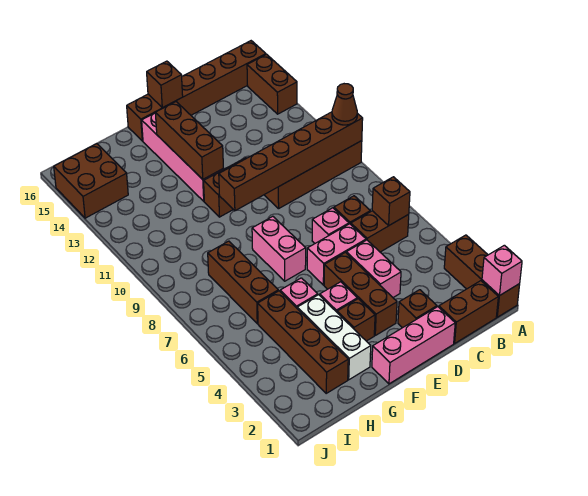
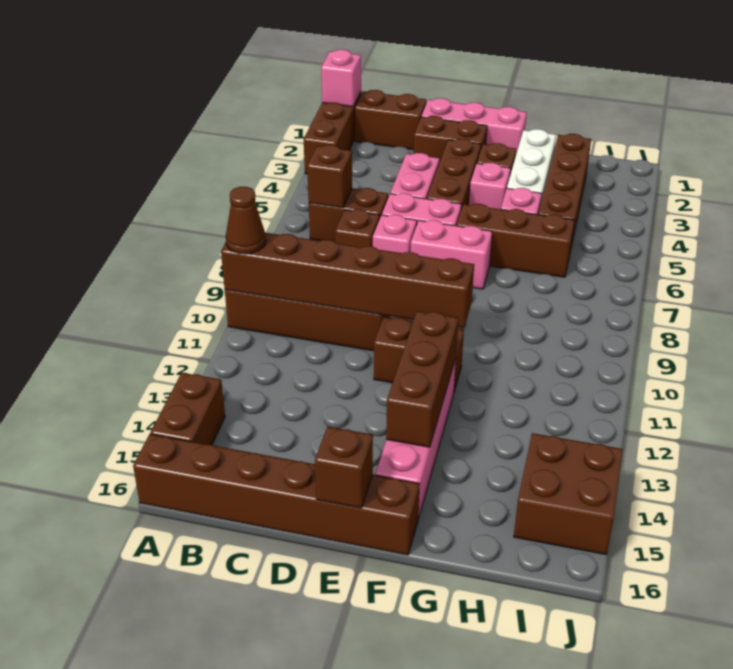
brown brick D2 level 1 -> brown brick D2:E2 level 1
pink brick F7:F8 level 1 -> pink brick E7:F7 level 1
brown brick H6:H8 level 1 -> brown brick F6:H6 level 1

